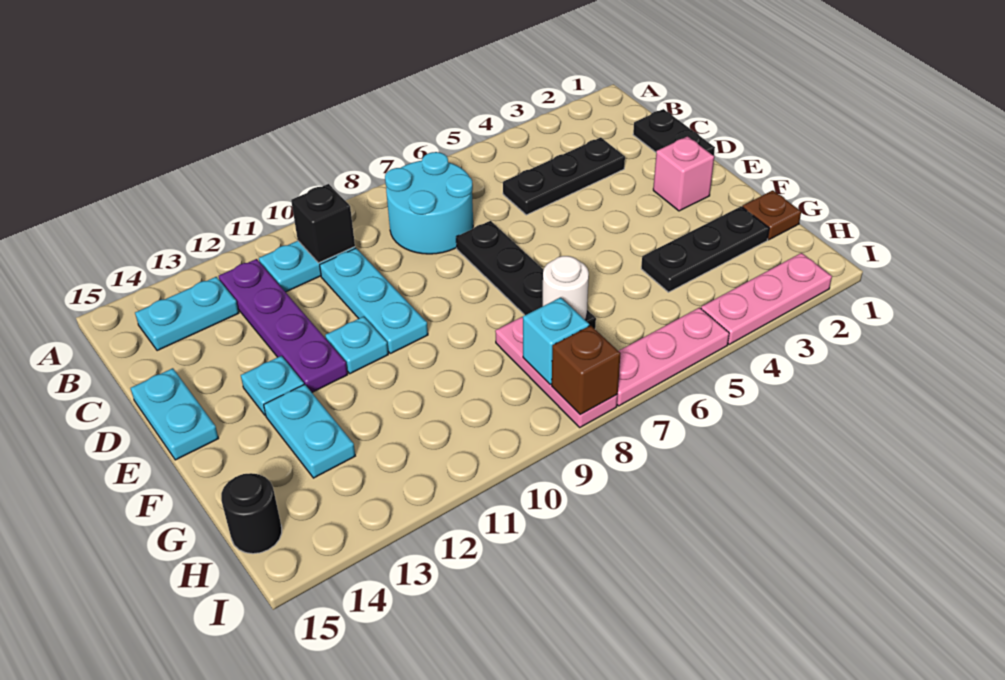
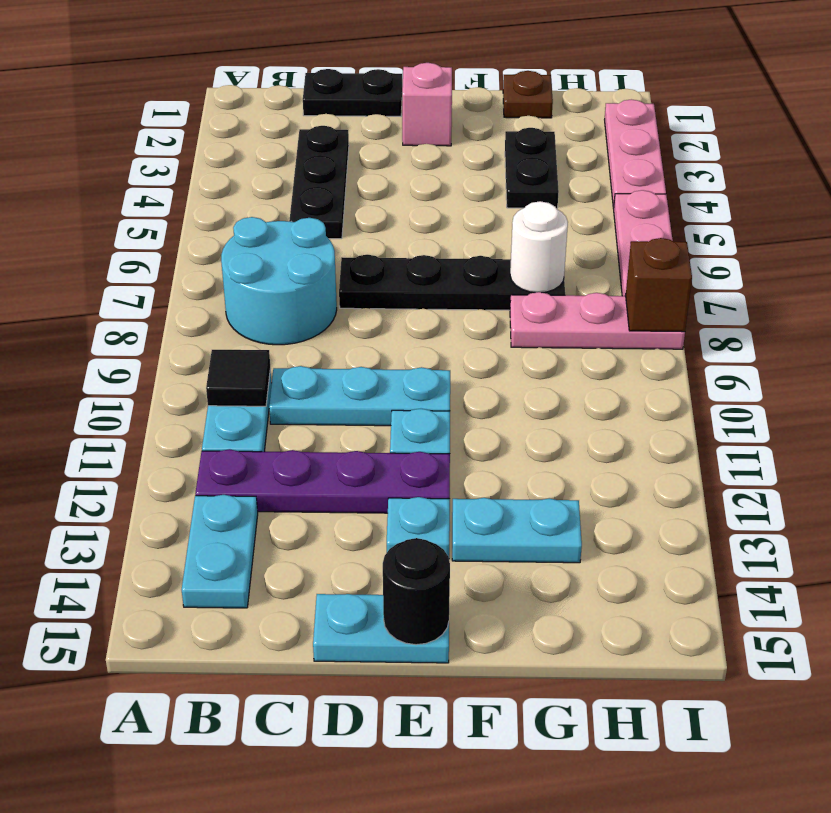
black brick B10 level 2 -> black tile B10 level 2
black plate G2:G4 level 1 -> black plate G3:G4 level 1
cyan brick H8 level 2 -> none
black round brick H15 level 1 -> black round brick E15 level 2

